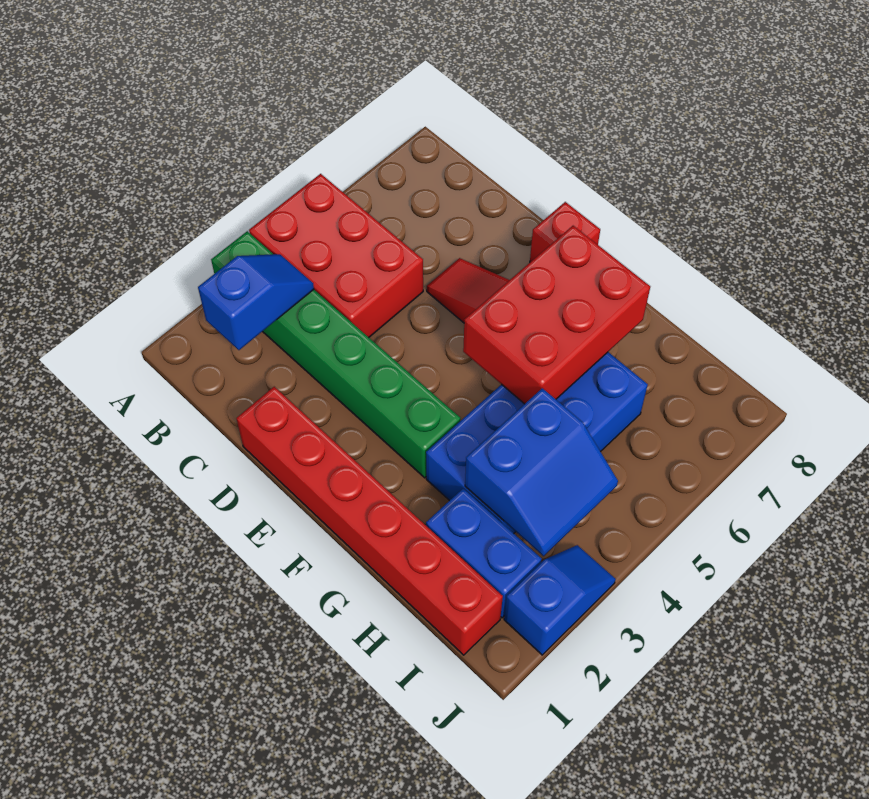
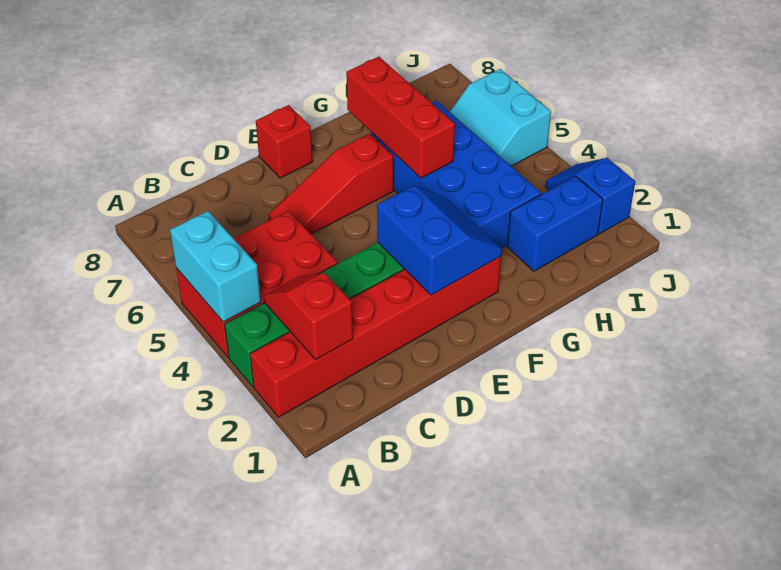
none -> cyan brick A4:A5 level 2
blue slope B2:B3 level 2 top 2 -> red slope B2:B3 level 2 top 2
red brick D1:I1 level 1 -> red brick A2:F2 level 1
red brick F5:G7 level 2 -> red brick G5:G7 level 2
blue slope H3:I4 level 2 top H -> blue slope E2:F3 level 2 top E
none -> cyan slope I5:J6 level 1 top J

